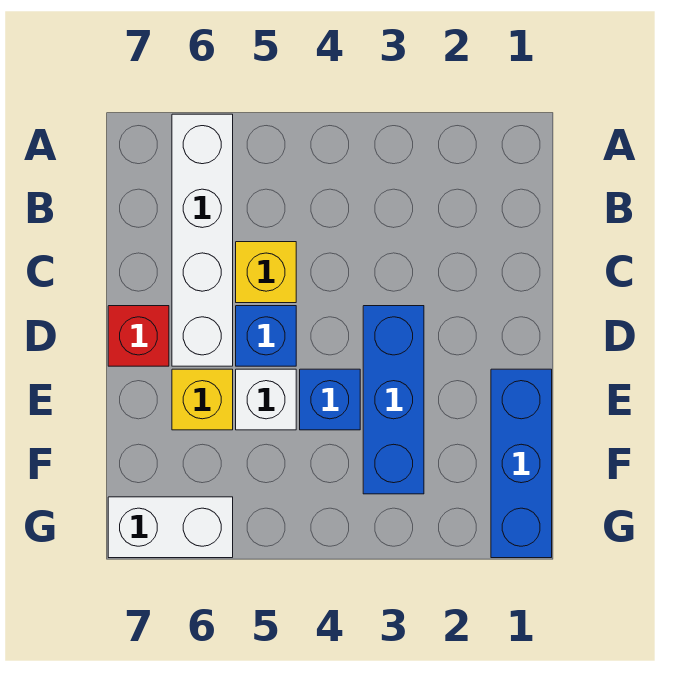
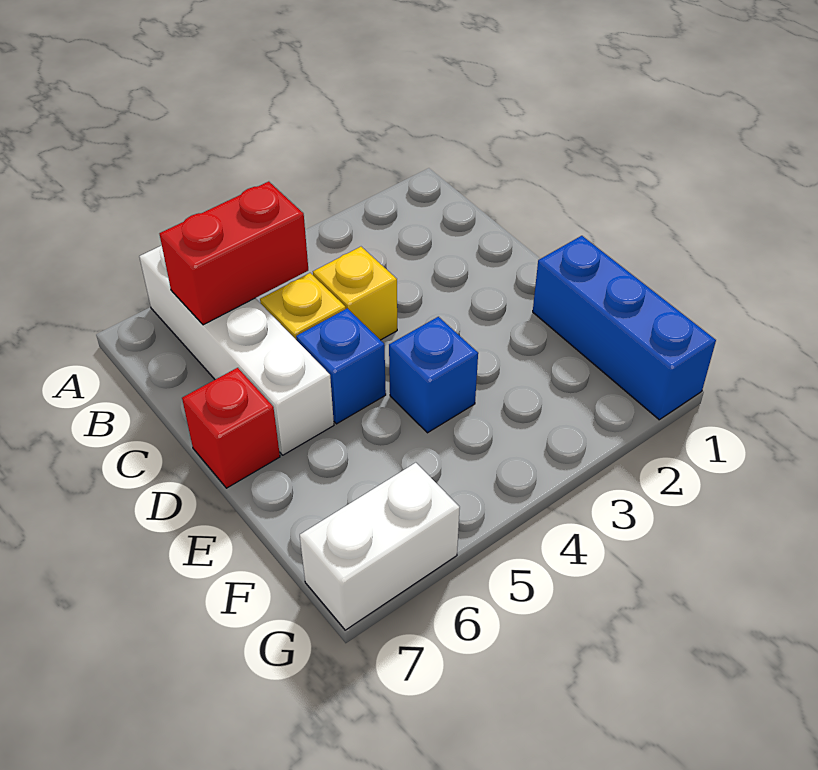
none -> red brick B5:B6 level 2
blue brick D3:F3 level 1 -> none
white brick E5 level 1 -> none
yellow brick E6 level 1 -> yellow brick C4 level 1

